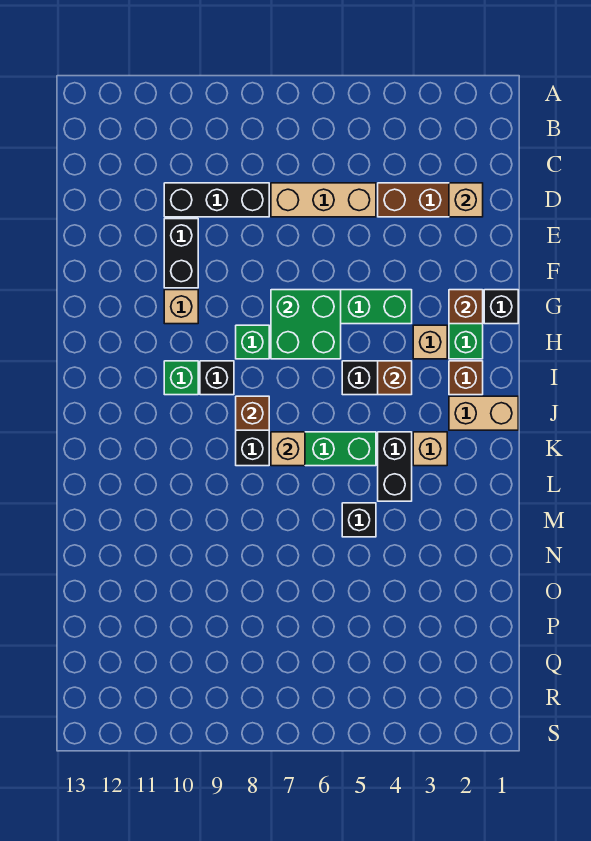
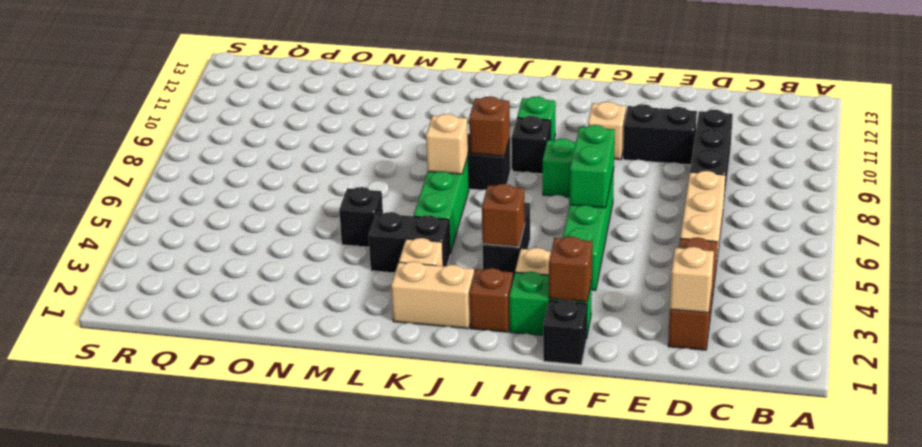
green brick G6:H7 level 2 -> green brick G6:G7 level 2
tan brick J1:J2 level 1 -> tan brick J2:K2 level 1

